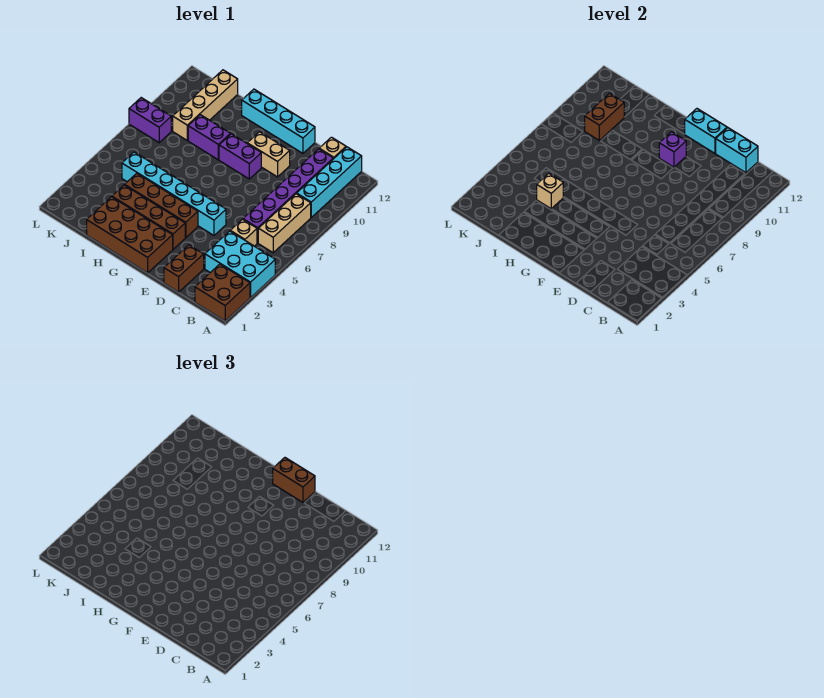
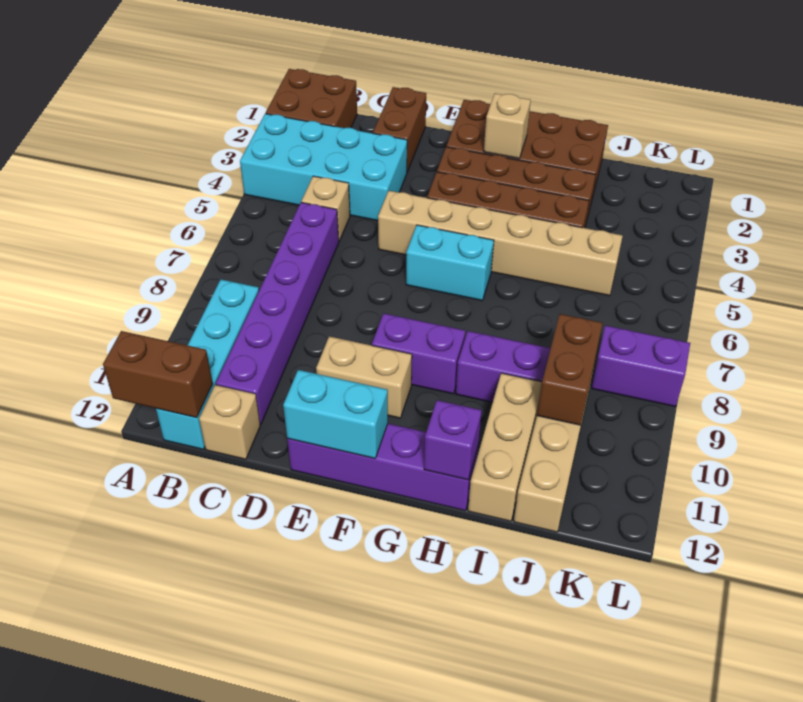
cyan brick A3:C4 level 1 -> cyan brick A3:D4 level 1
tan brick B6:B8 level 1 -> tan brick I10:I12 level 1
cyan brick C12:D12 level 2 -> cyan brick F6:G6 level 1
cyan brick E5:J5 level 1 -> tan brick E5:J5 level 1
cyan brick E12:H12 level 1 -> purple brick E12:H12 level 1
brown brick E12:F12 level 3 -> brown brick A12:B12 level 2
purple brick F10 level 2 -> purple brick H12 level 2
tan brick I4 level 2 -> tan brick G2 level 2

